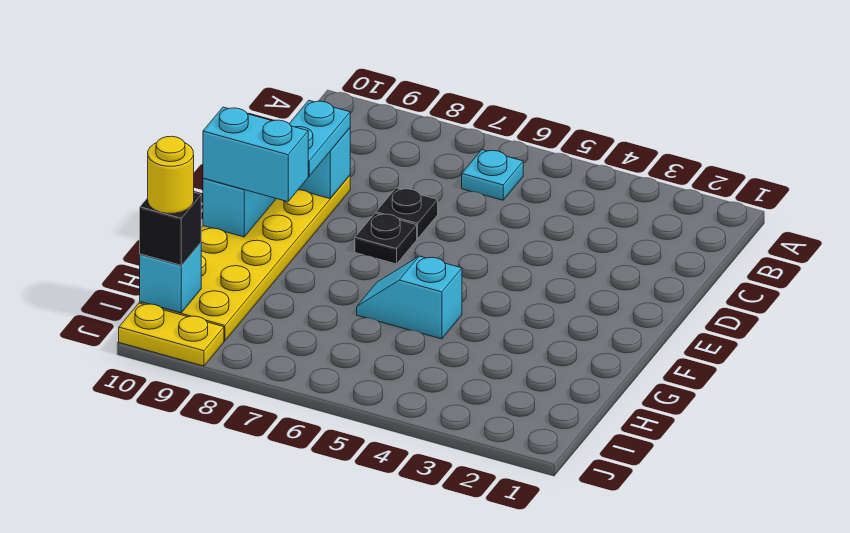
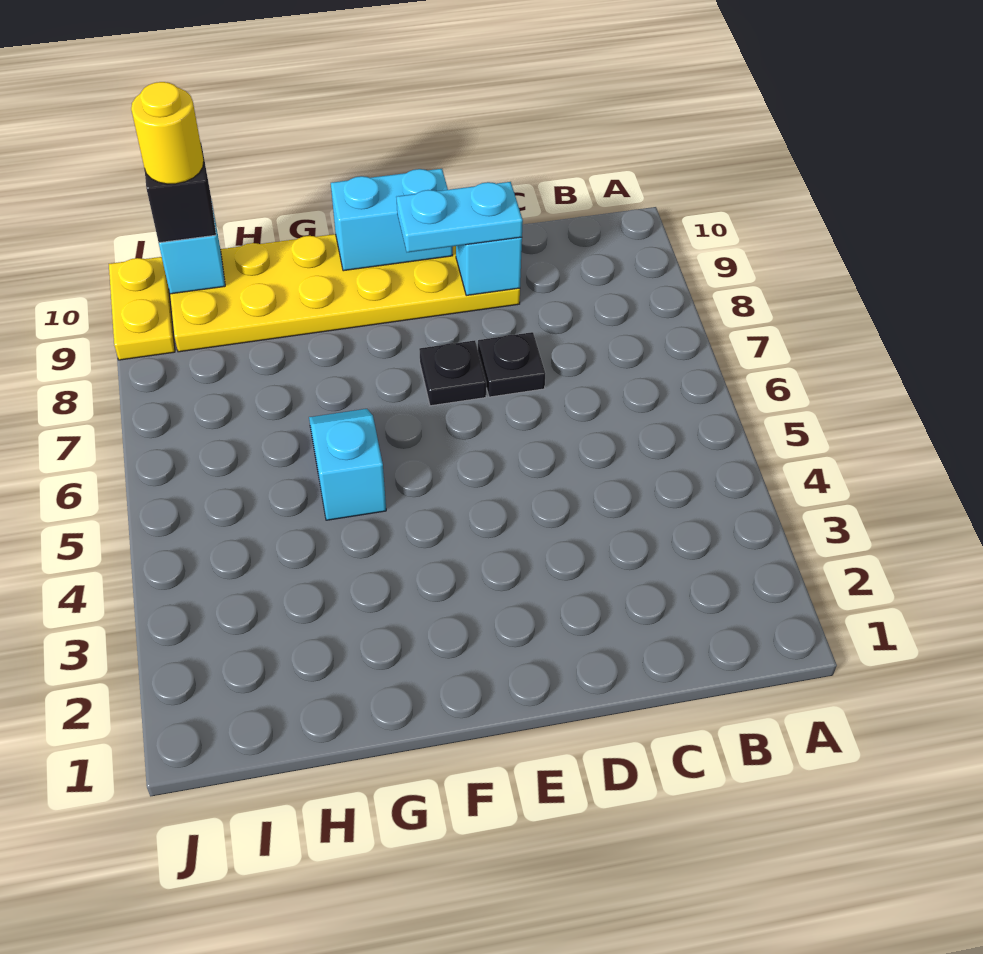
cyan plate B6 level 1 -> none
cyan brick F9:F10 level 3 -> none

